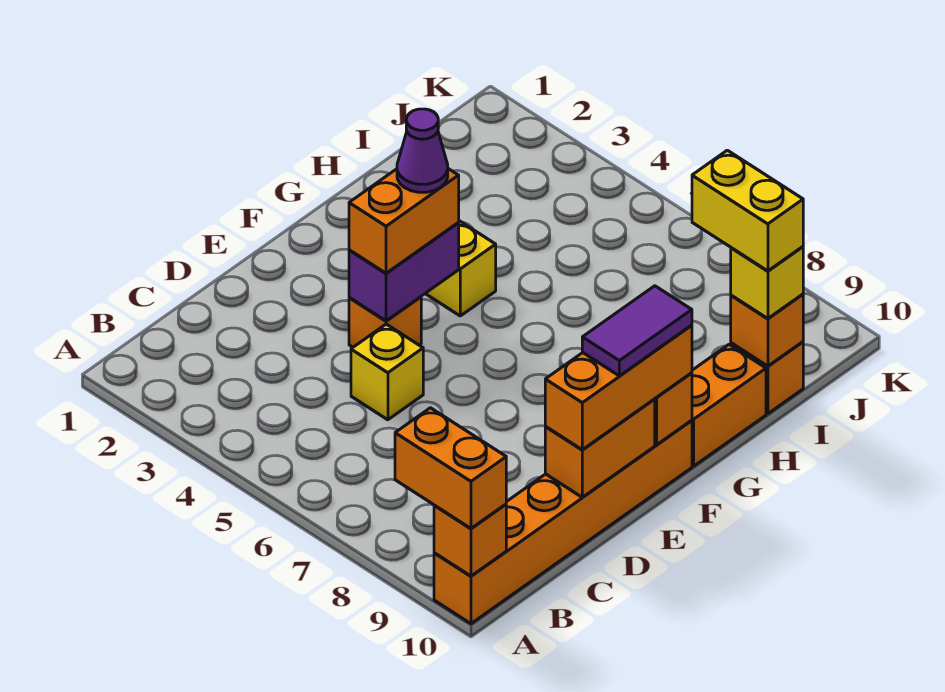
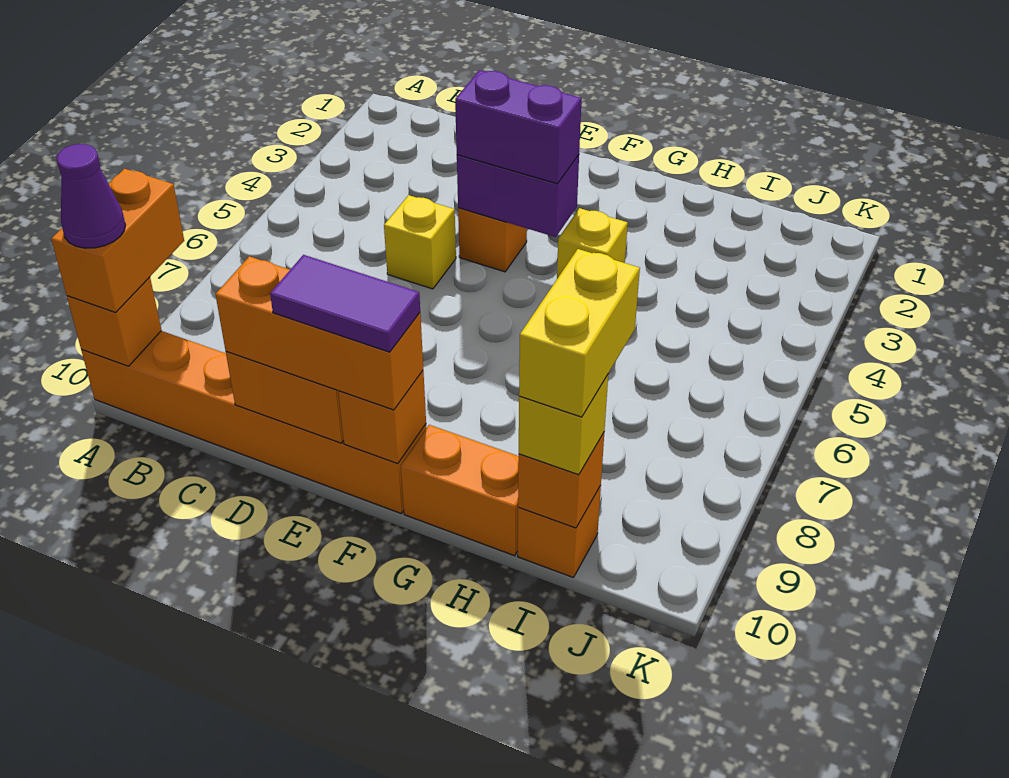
orange brick E4:F4 level 3 -> purple brick E4:F4 level 3
purple cone F4 level 4 -> purple cone A10 level 4

